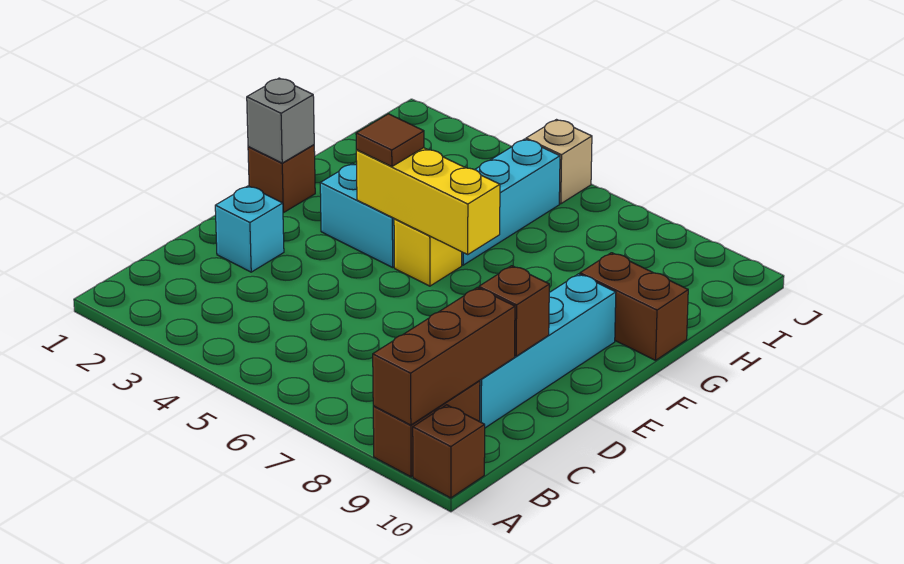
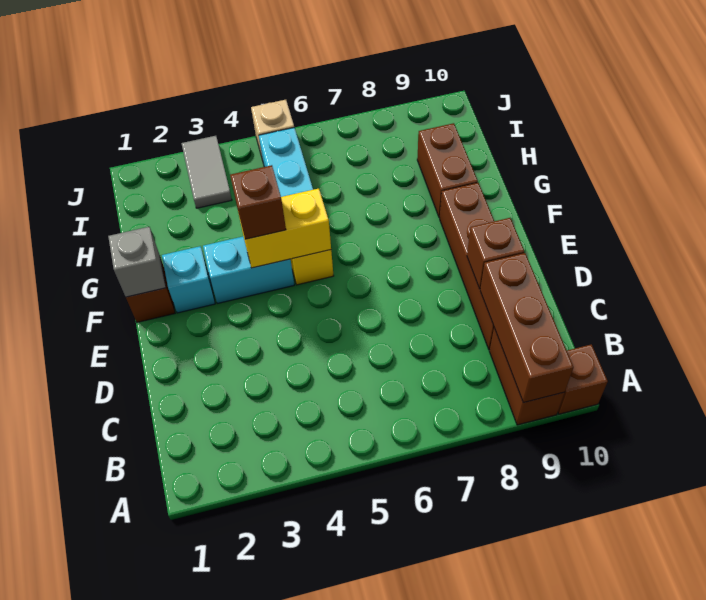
cyan brick C9:F9 level 1 -> brown brick C9:F9 level 1
cyan brick D2 level 1 -> cyan brick F2 level 1
yellow brick F4:F6 level 2 -> yellow brick F4:F5 level 2
brown tile F4 level 3 -> brown brick F4 level 3
brown brick G9:G10 level 1 -> brown brick G9:H9 level 1
none -> grey tile I3:J3 level 1

